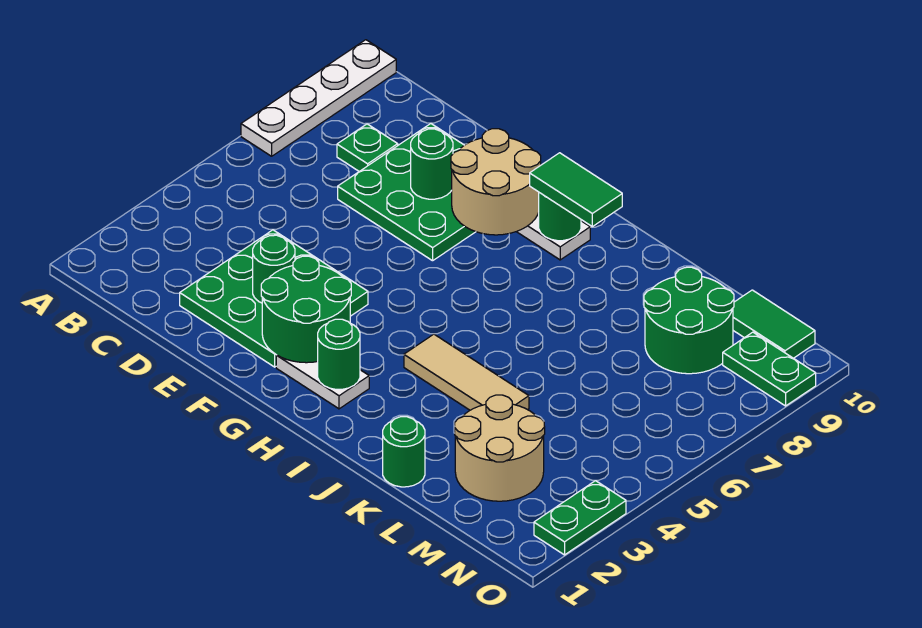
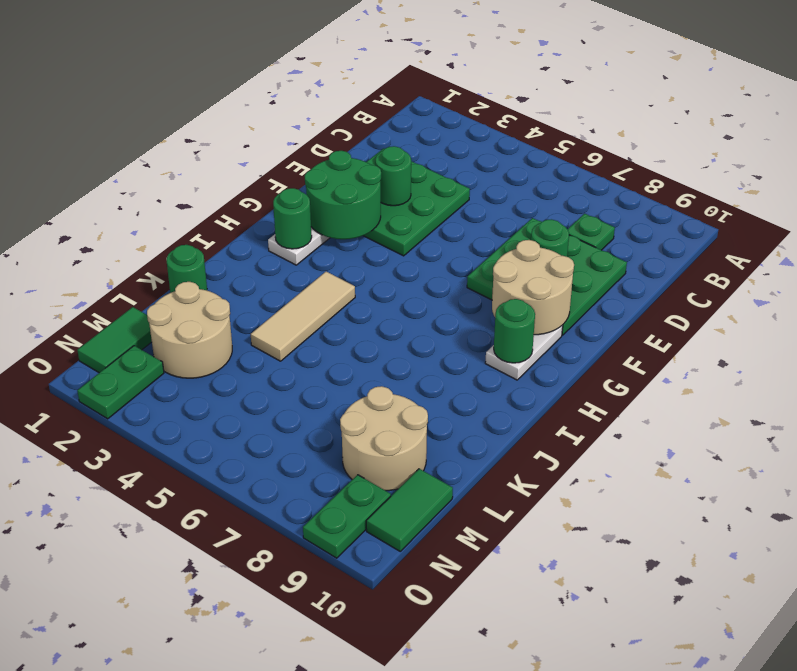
white plate A7:A10 level 1 -> none
green tile H9:I9 level 3 -> green tile M1:N1 level 1
green round brick L8:M9 level 1 -> tan round brick L8:M9 level 1
green plate O2:O3 level 1 -> green plate N2:O2 level 1

